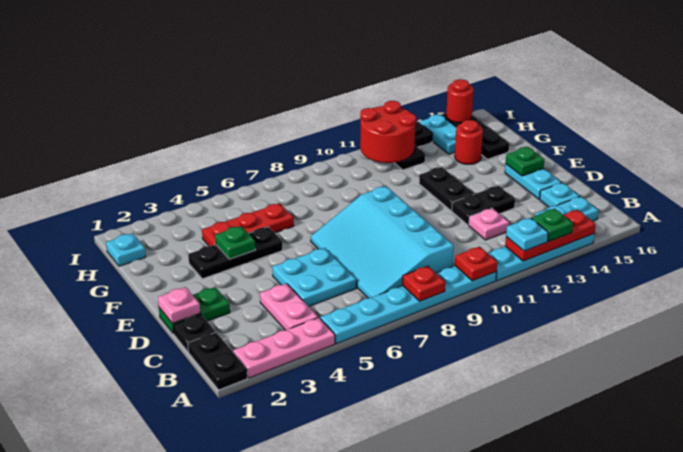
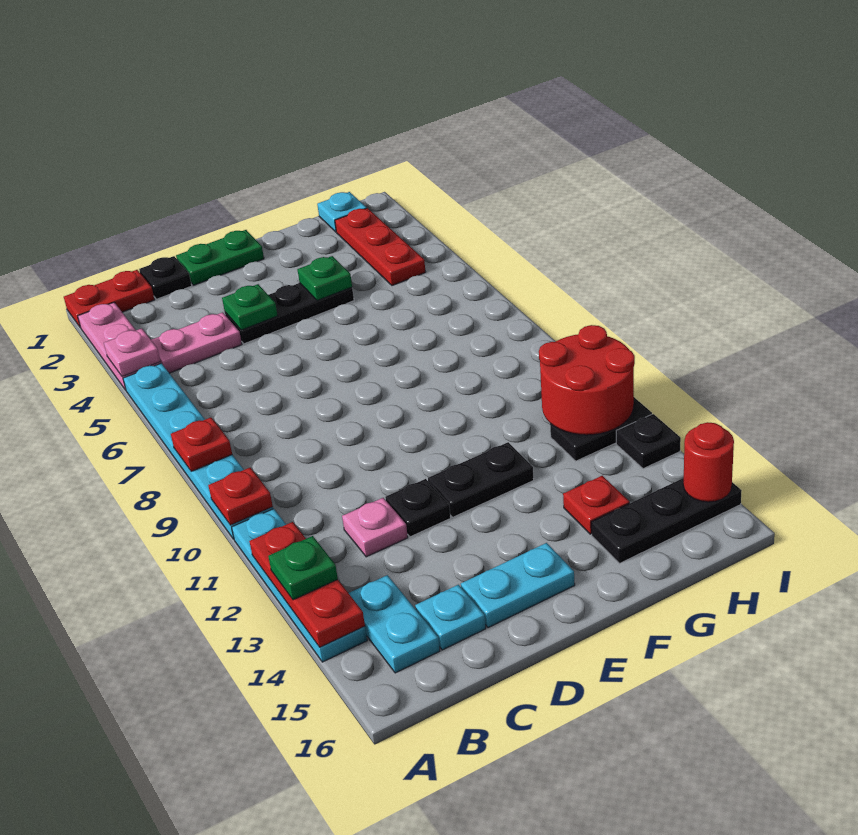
black plate A1:B1 level 1 -> red plate A1:B1 level 1
cyan plate A12 level 3 -> none
cyan slope B7:E9 level 1 top 9 -> none
cyan plate C5:D6 level 1 -> none
green plate D1:D2 level 1 -> green plate D1:E1 level 1
pink plate D1 level 2 -> pink plate A4 level 2
black plate D12:D13 level 1 -> black plate D12 level 1
green plate E15 level 2 -> green plate D4 level 2
black plate F3:F5 level 1 -> black plate D4:F4 level 1
red plate G4:G6 level 1 -> red plate H2:H4 level 1
red round brick G14 level 1 -> red plate G14 level 1
cyan plate H14:I14 level 1 -> none

